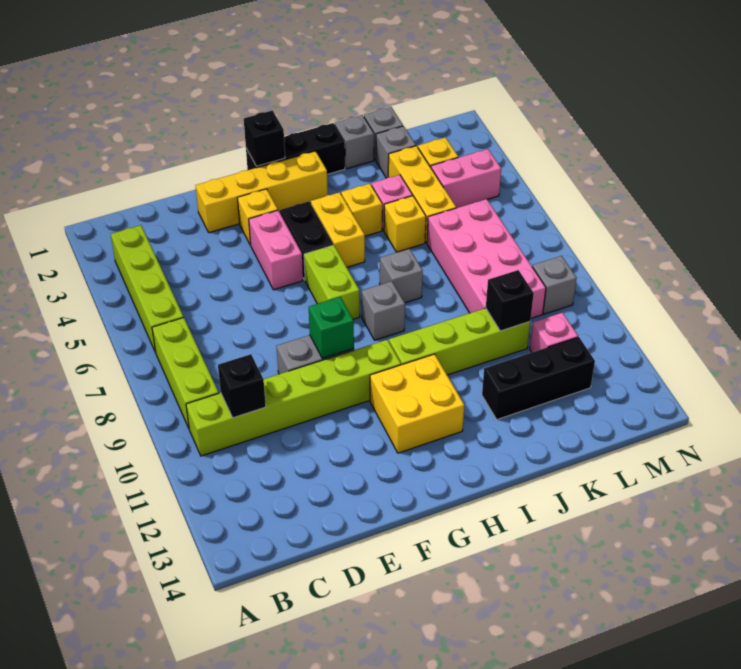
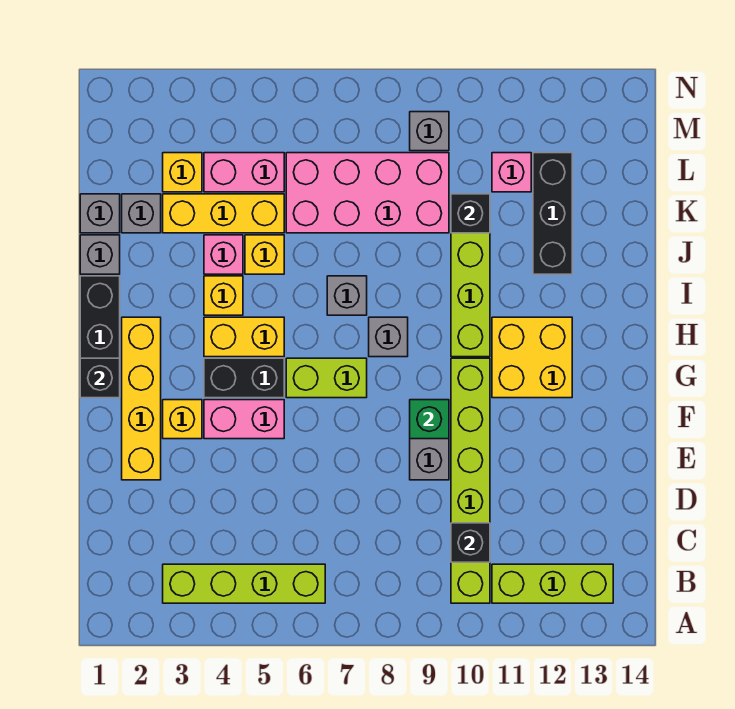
lime brick B7:B9 level 1 -> lime brick B11:B13 level 1
pink brick L4:M4 level 1 -> pink brick L4:L5 level 1

